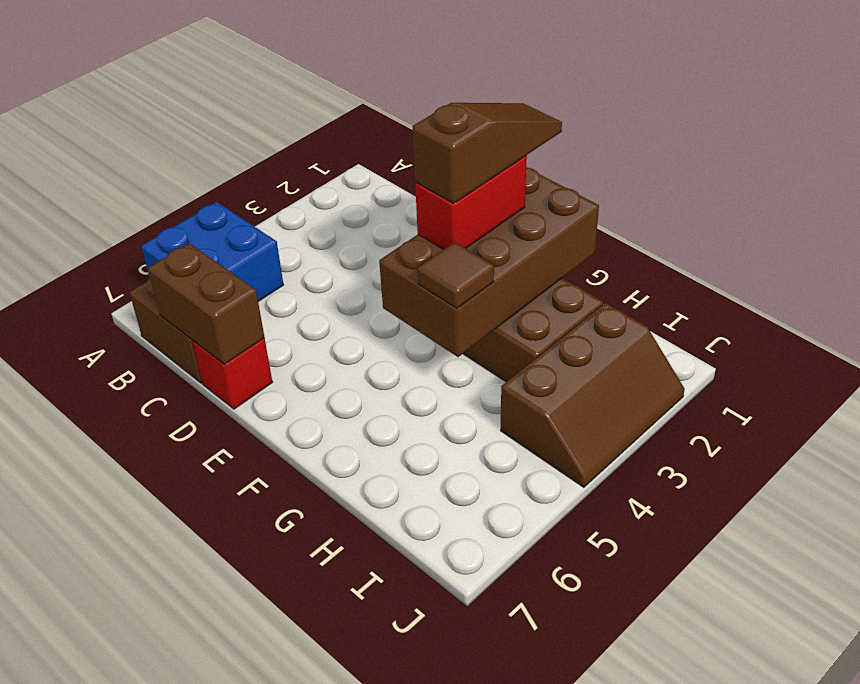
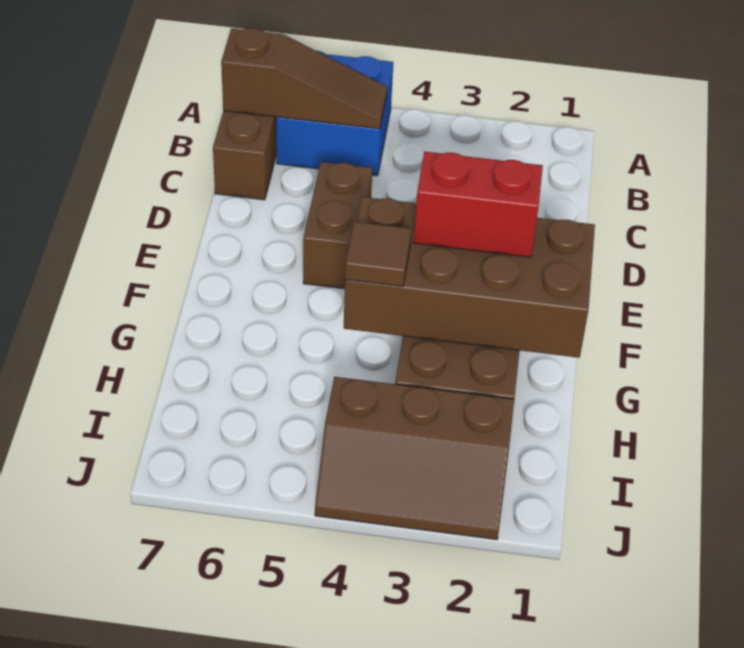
brown brick C7:D7 level 2 -> brown brick D5:E5 level 1
red brick D7 level 1 -> none
brown slope F1:F3 level 4 top 3 -> brown slope B5:B7 level 2 top 7

